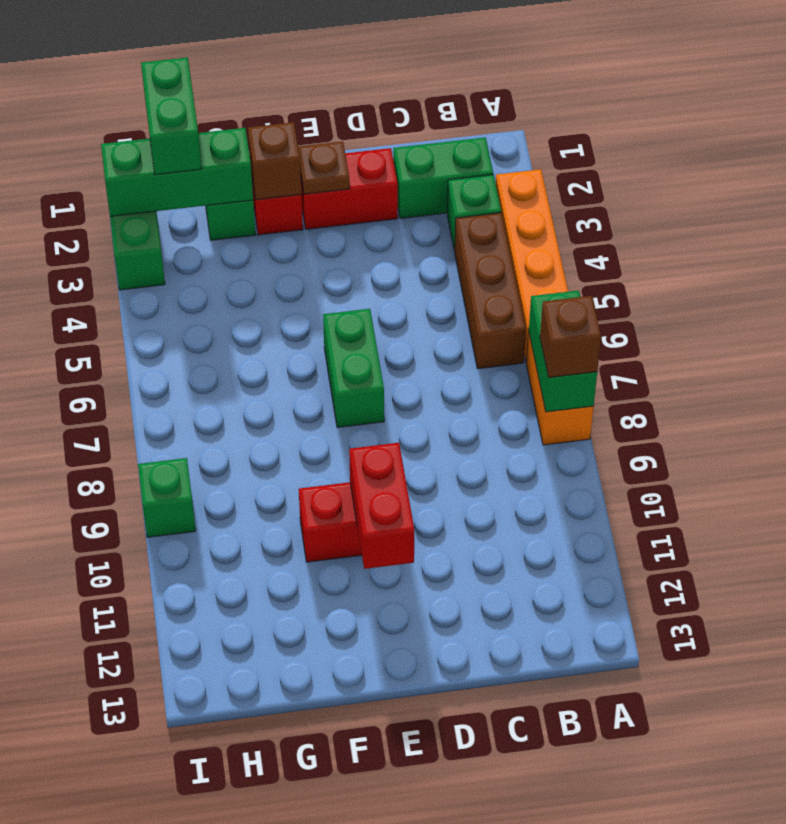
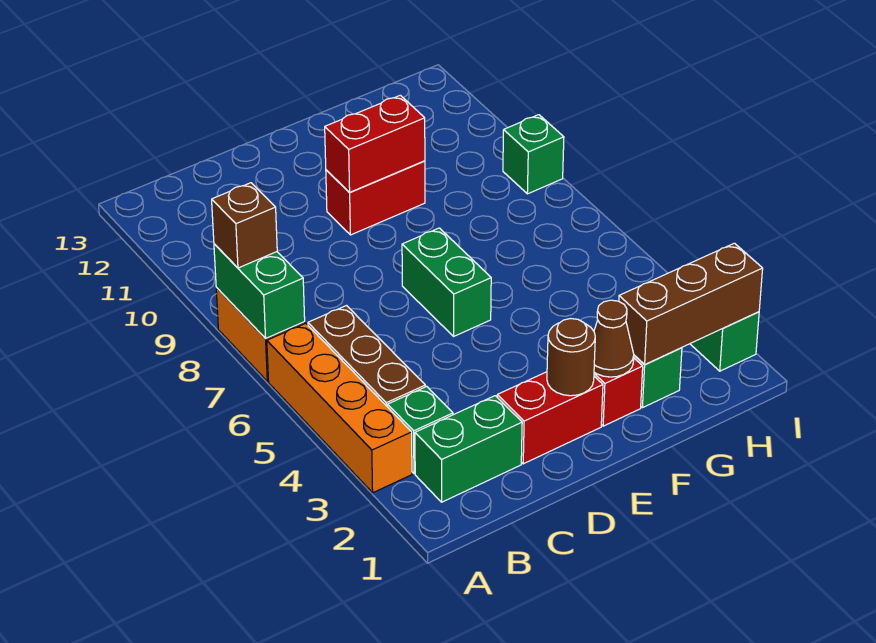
brown plate E2 level 2 -> brown round brick E2 level 2
red brick E10:E11 level 2 -> red brick E10:F10 level 2
brown brick F2 level 2 -> brown cone F2 level 2
green brick G2:I2 level 2 -> brown brick G2:I2 level 2
green brick H1:H2 level 3 -> none

